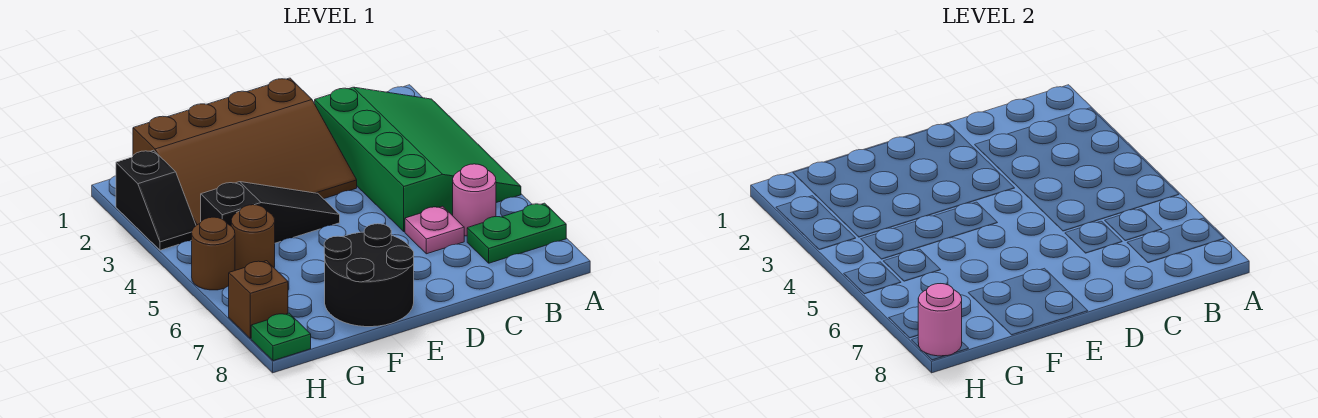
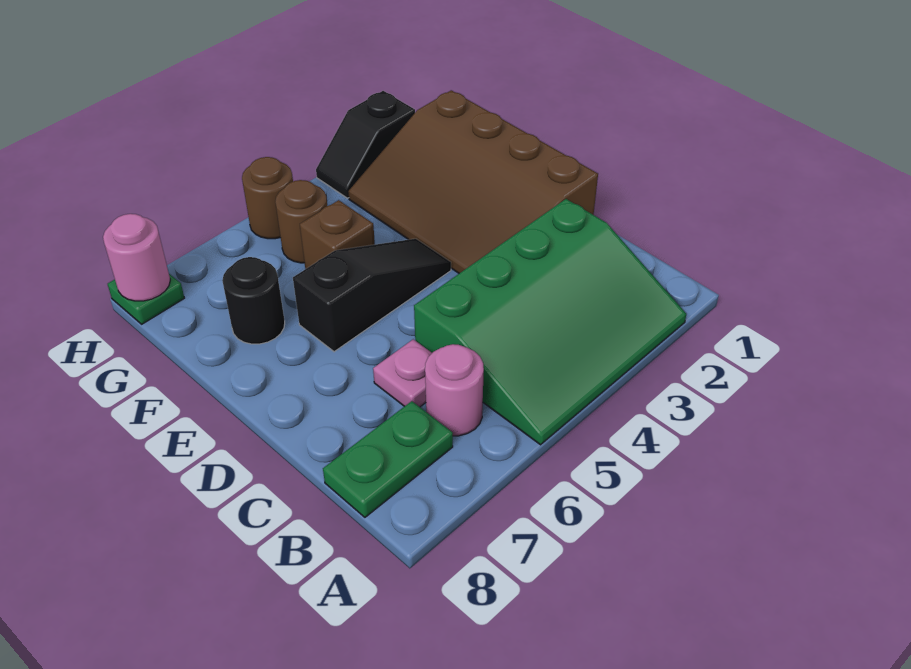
green plate A7:B7 level 1 -> green plate B7:B8 level 1
black slope E4:G4 level 1 top G -> black slope E4:E6 level 1 top 6
black round brick E7:F8 level 1 -> black round brick F7 level 1
brown brick H7 level 1 -> brown brick F5 level 1

